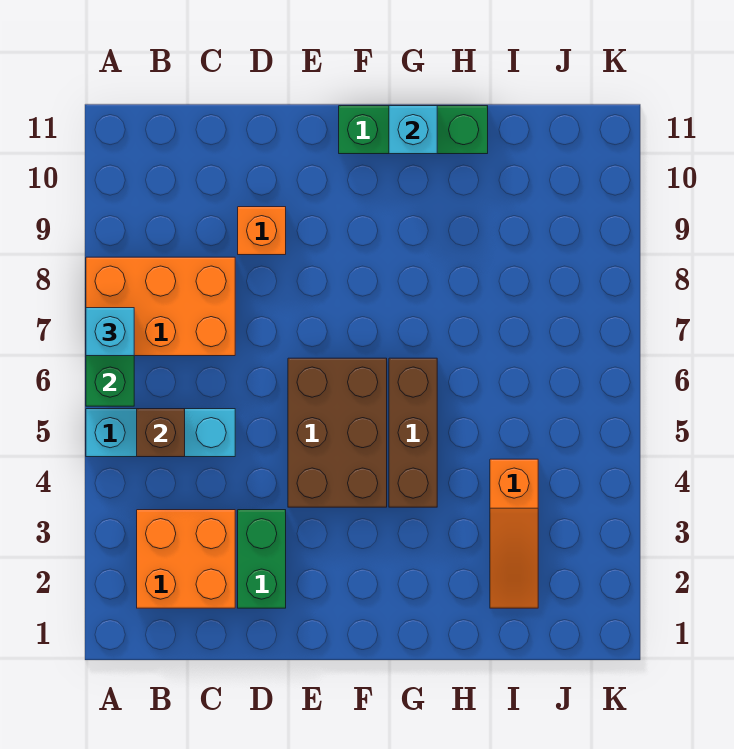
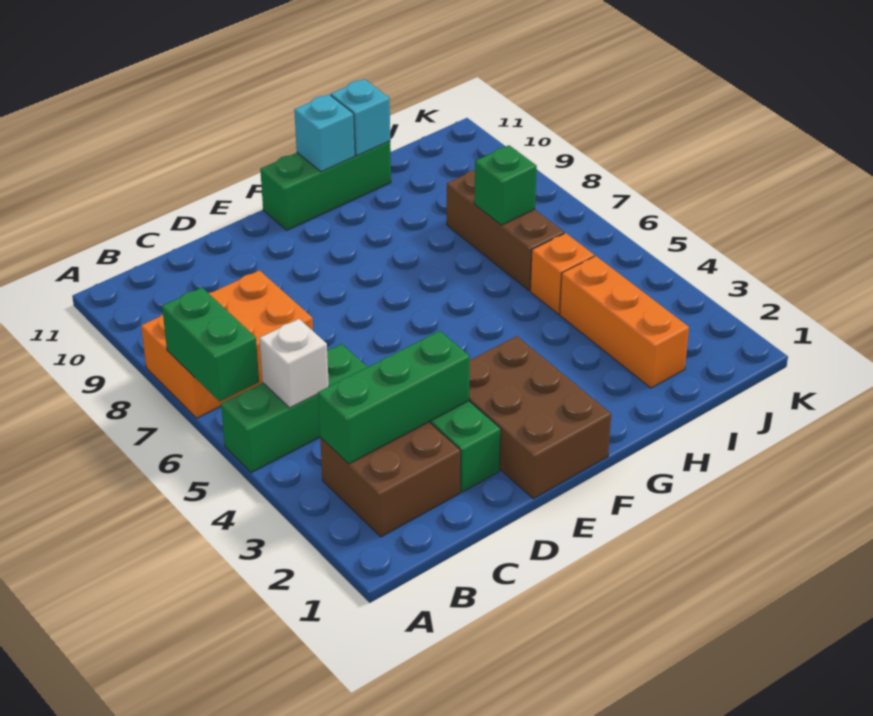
cyan brick A5:C5 level 1 -> green brick A5:C5 level 1
cyan brick A7 level 3 -> cyan brick H11 level 2
orange brick B2:C3 level 1 -> brown brick B2:C3 level 1
none -> green brick B3:D3 level 2
brown brick B5 level 2 -> white brick B5 level 2
orange brick D9 level 1 -> orange brick I5 level 1
brown brick E4:F6 level 1 -> brown brick E1:F3 level 1
brown brick G4:G6 level 1 -> brown brick I6:I8 level 1
orange slope I2:I4 level 1 top 4 -> orange brick I2:I4 level 1
none -> green brick I7 level 2

